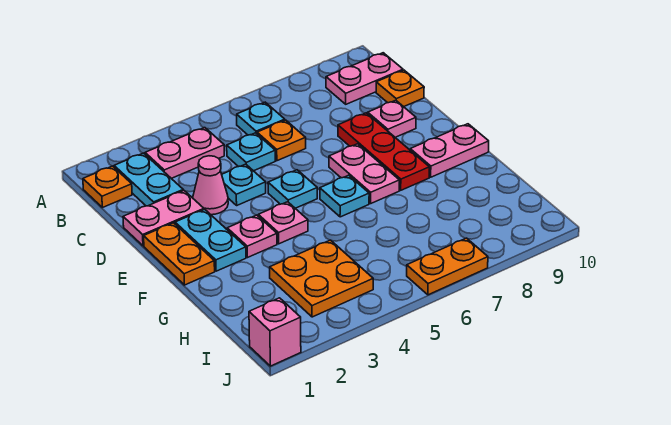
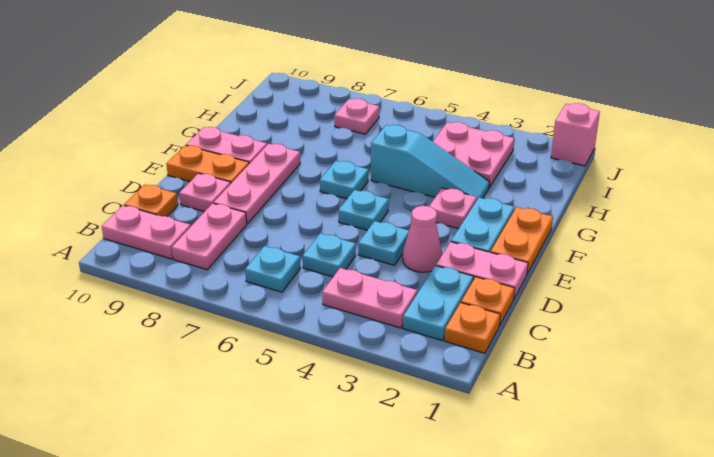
orange plate C6 level 1 -> orange plate C1 level 1
red plate D8:F8 level 1 -> pink plate D8:F8 level 1
pink plate E7:F7 level 1 -> pink plate B8:C8 level 1
pink plate F4 level 1 -> pink plate I7 level 1
none -> cyan slope G3:G5 level 1 top 5
orange plate H3:I4 level 1 -> pink plate H3:I4 level 1
orange plate J6:J7 level 1 -> orange plate E9:E10 level 1

